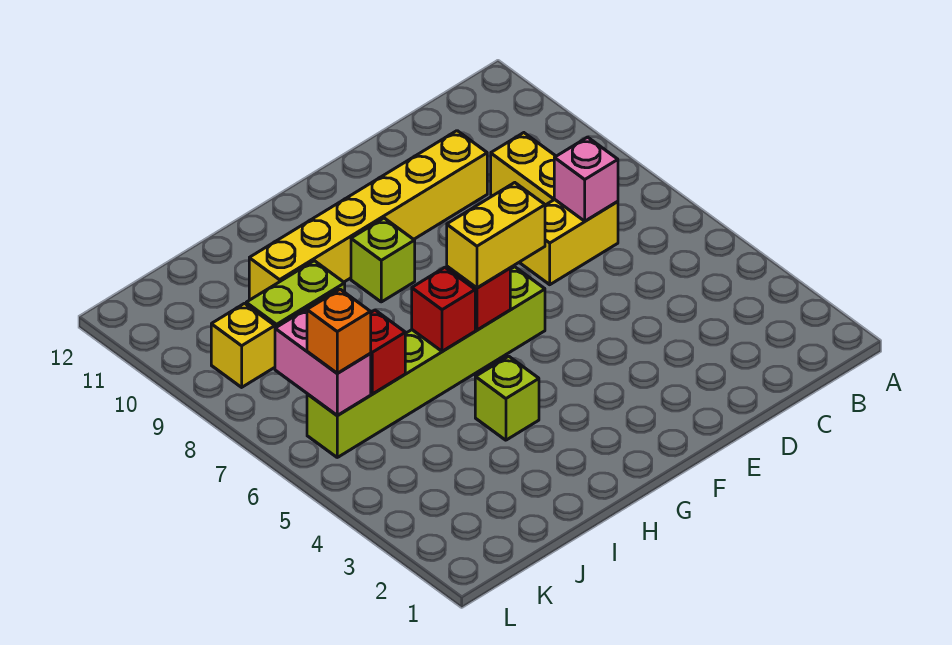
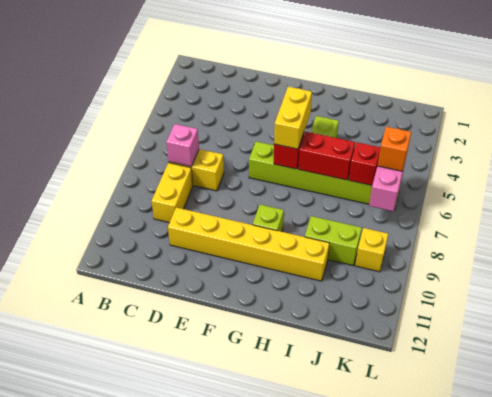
yellow brick F6:G6 level 3 -> yellow brick G5:G6 level 3
red brick H6 level 2 -> red brick H6:I6 level 2

